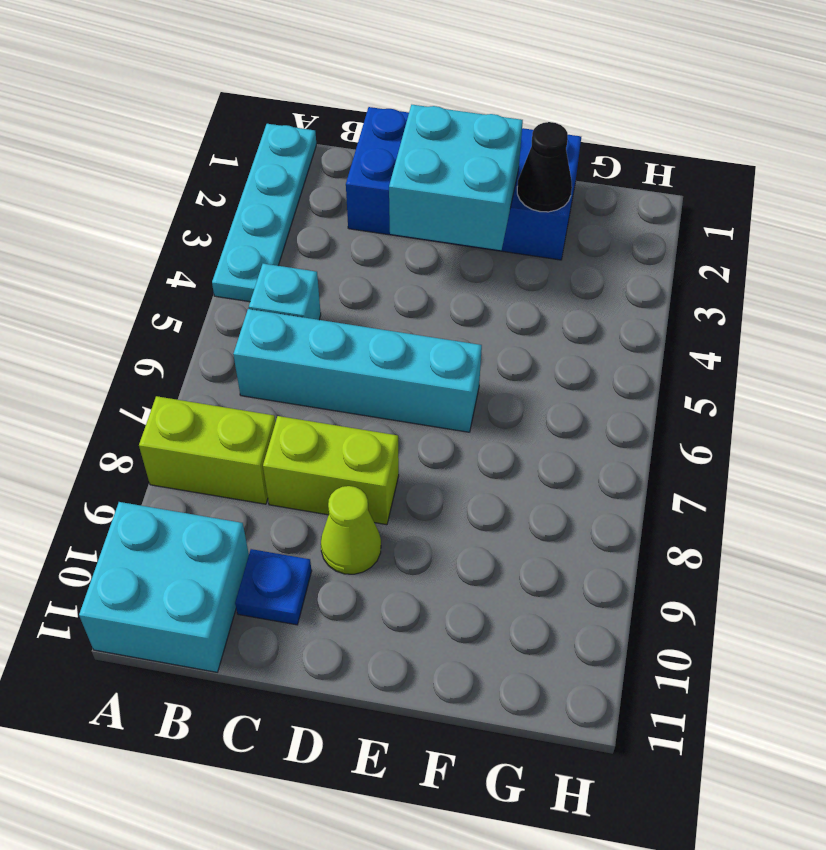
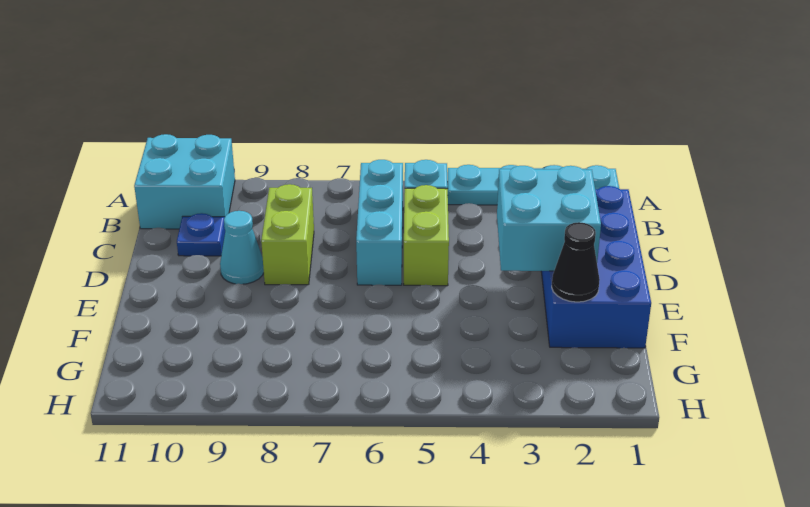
lime brick A8:B8 level 1 -> lime brick C5:D5 level 1
cyan brick B6:E6 level 1 -> cyan brick B6:D6 level 1
lime cone D9 level 1 -> cyan cone D9 level 1

